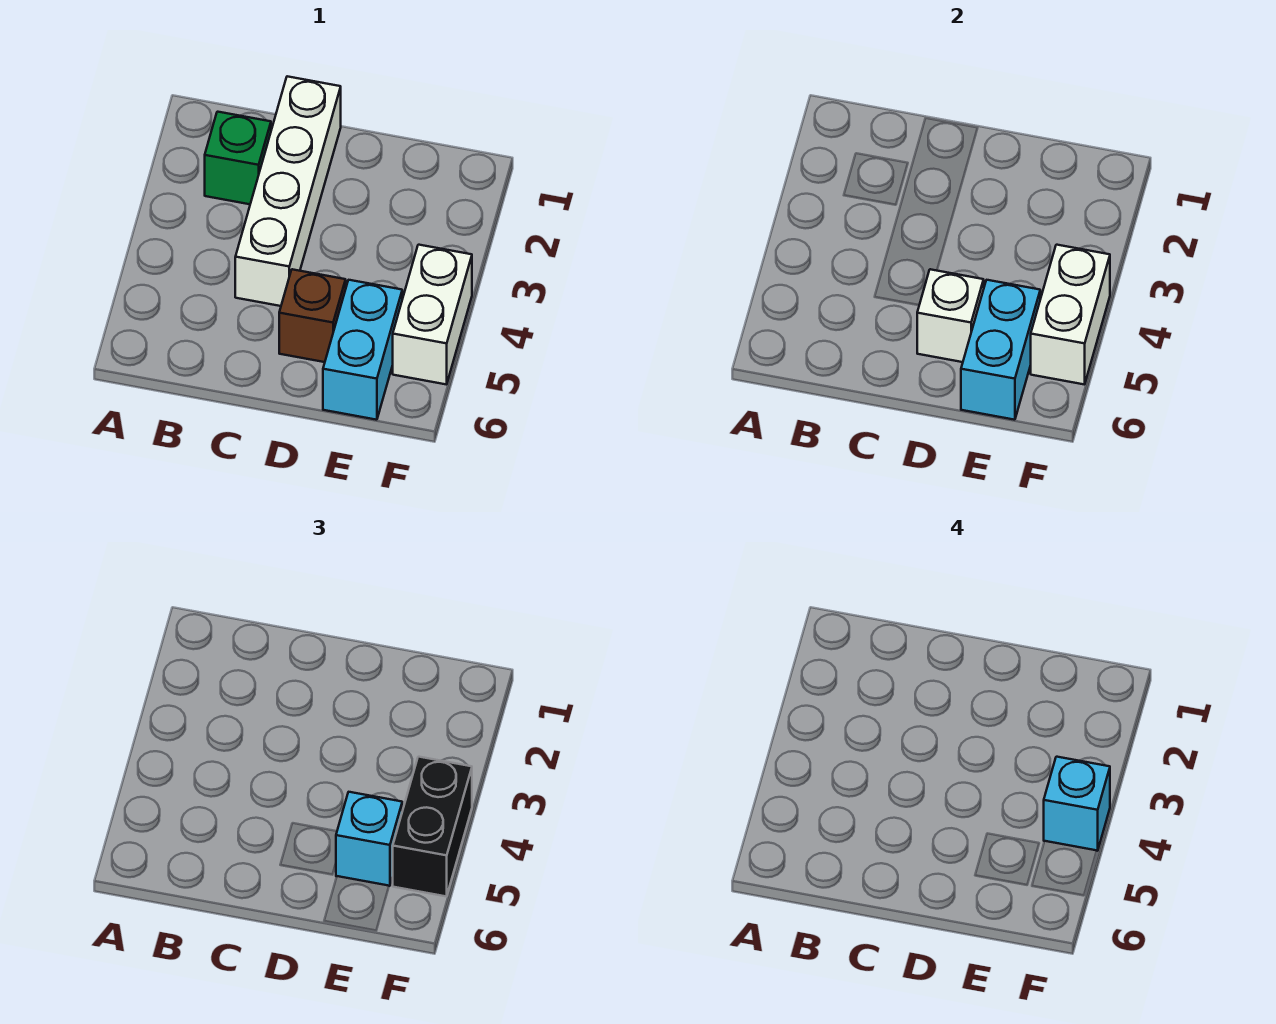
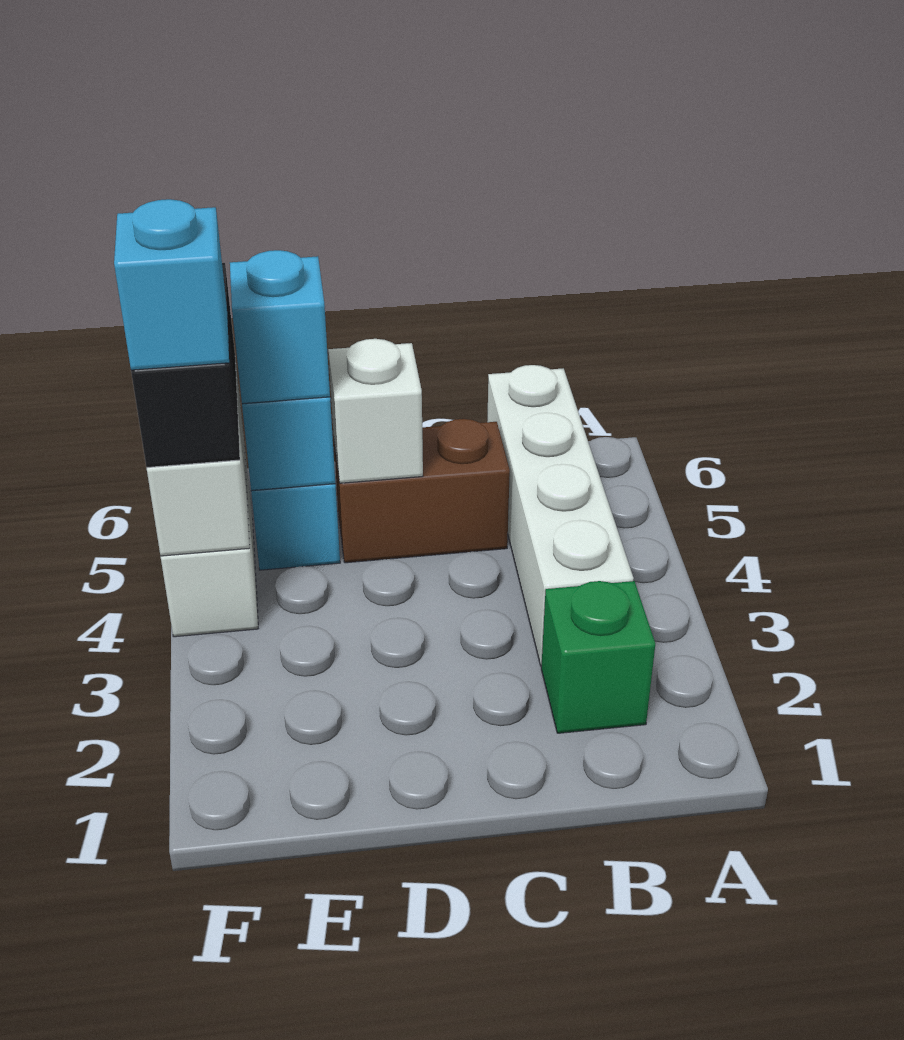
white brick C1:C4 level 1 -> white brick B3:B6 level 1
brown brick D5 level 1 -> brown brick C5:D5 level 1

